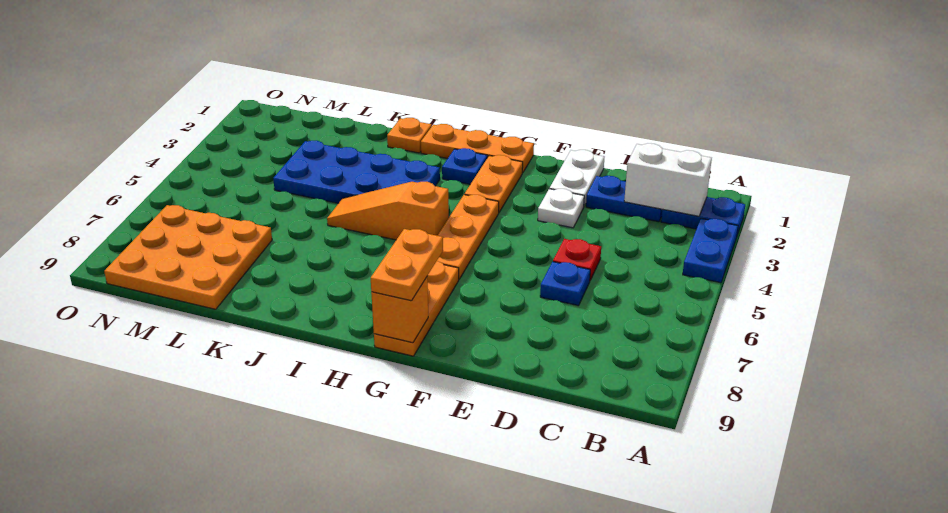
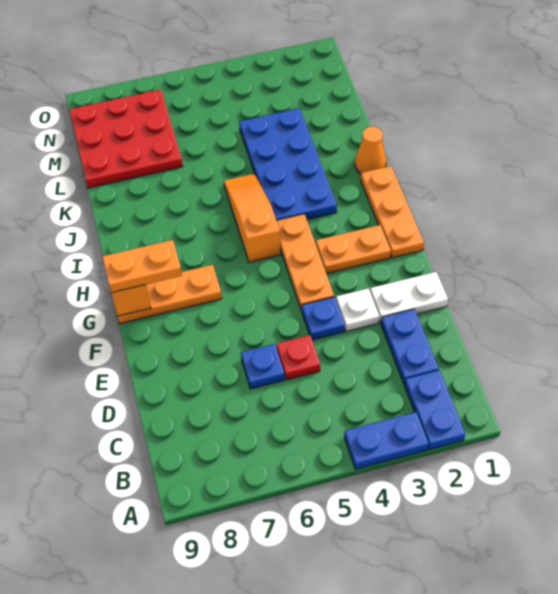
white brick B2:C2 level 2 -> none
orange plate G4:G6 level 1 -> orange plate F4:H4 level 1
blue plate H2 level 1 -> blue plate E4 level 1
orange plate J1 level 1 -> orange cone J1 level 1
orange plate L7:N9 level 1 -> red plate L7:N9 level 1

